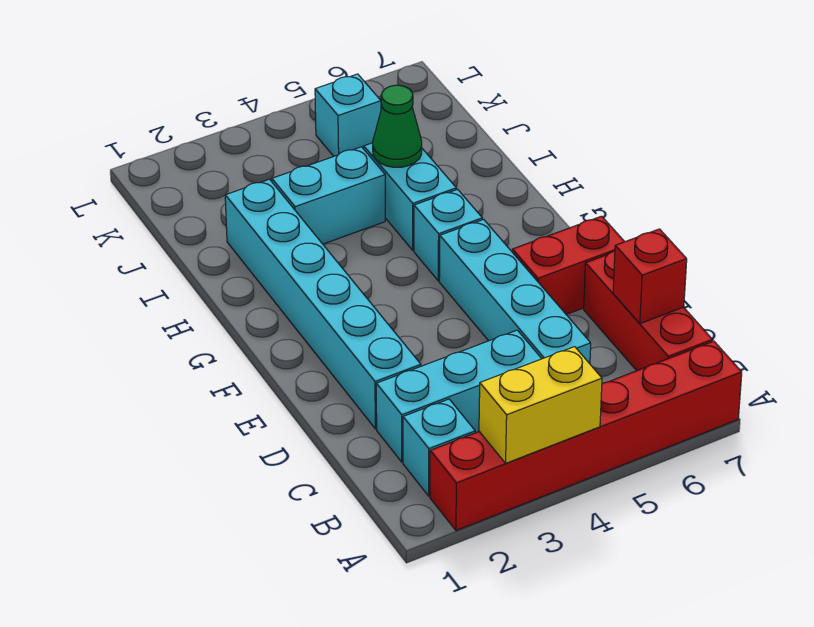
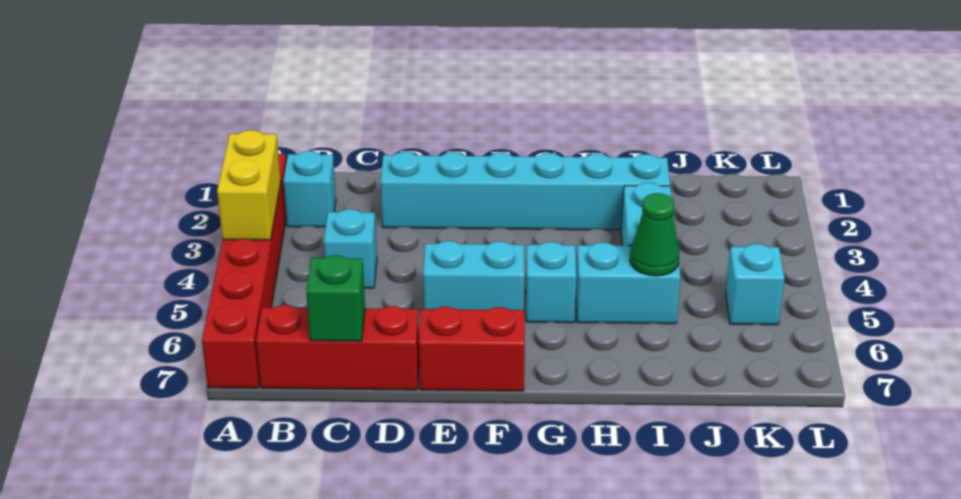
cyan brick C2:C4 level 1 -> cyan brick C4 level 1
cyan brick C5:F5 level 1 -> cyan brick E5:F5 level 1
red brick C7 level 2 -> green brick C7 level 2
red brick E6:E7 level 1 -> red brick E7:F7 level 1

